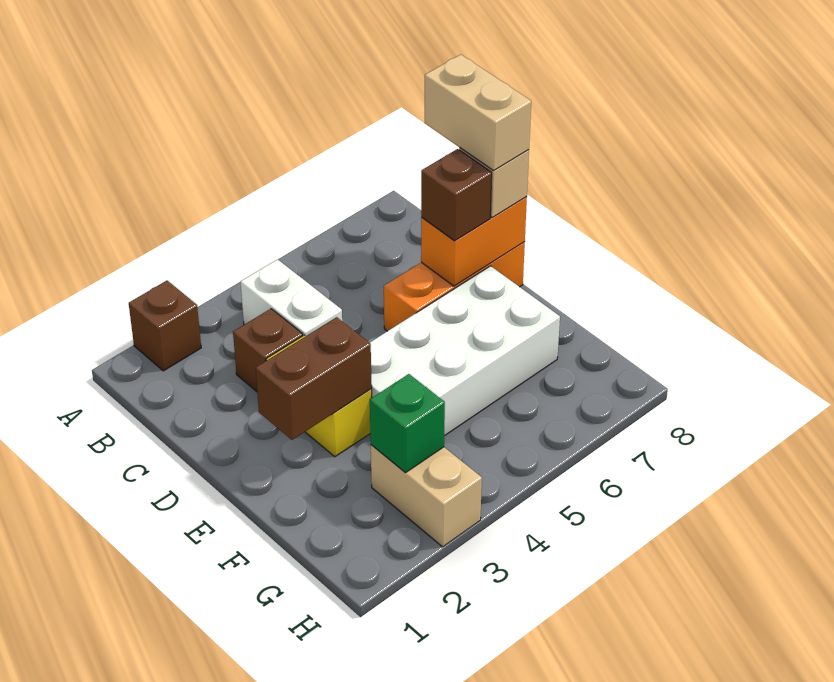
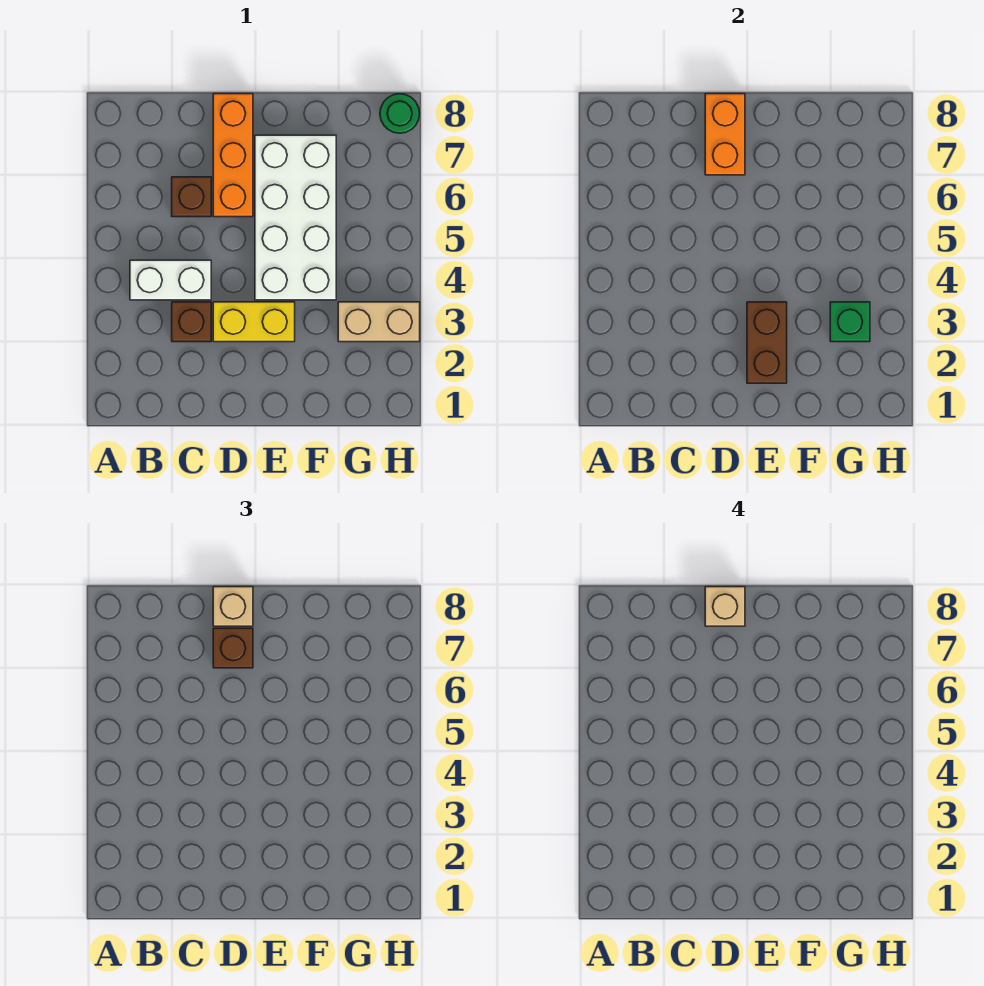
brown brick A2 level 1 -> brown brick C6 level 1
tan brick C8:D8 level 4 -> tan brick D8 level 4
none -> green round brick H8 level 1

